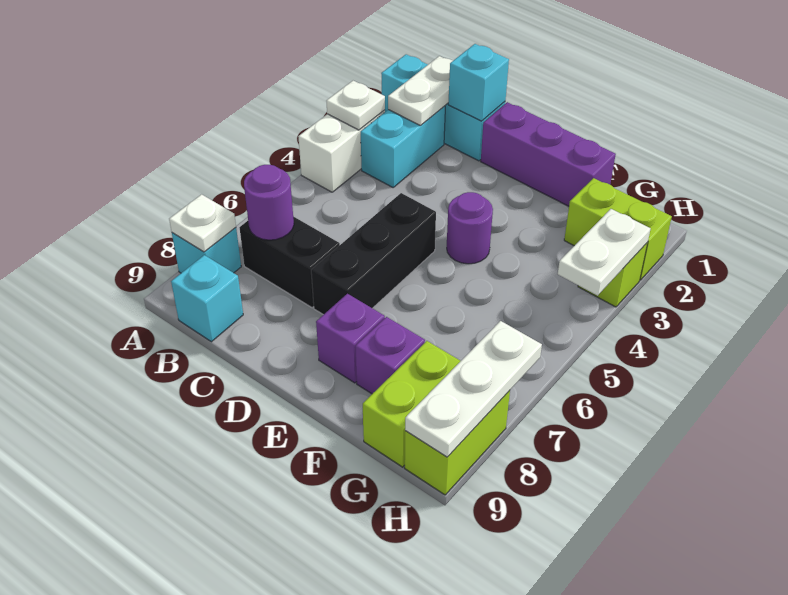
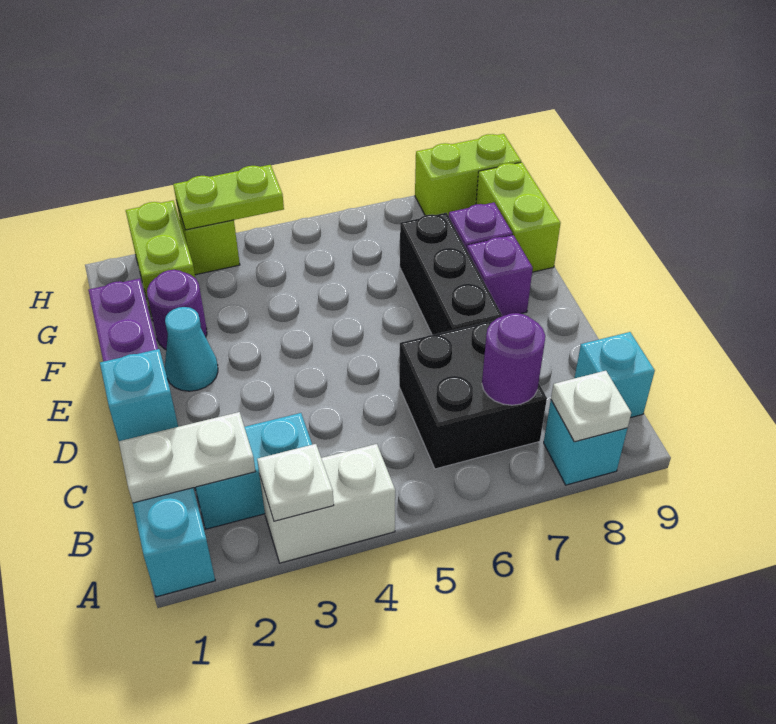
black brick B7:C7 level 1 -> black brick B6:C7 level 1
black brick D5:D7 level 1 -> black brick D7:F7 level 1
none -> cyan cone E2 level 1
purple round brick E4 level 1 -> purple round brick F2 level 1
lime brick G8:G9 level 1 -> lime brick F9:G9 level 1
white plate H3:H4 level 2 -> lime plate H3:H4 level 2
white plate H7:H9 level 2 -> none

